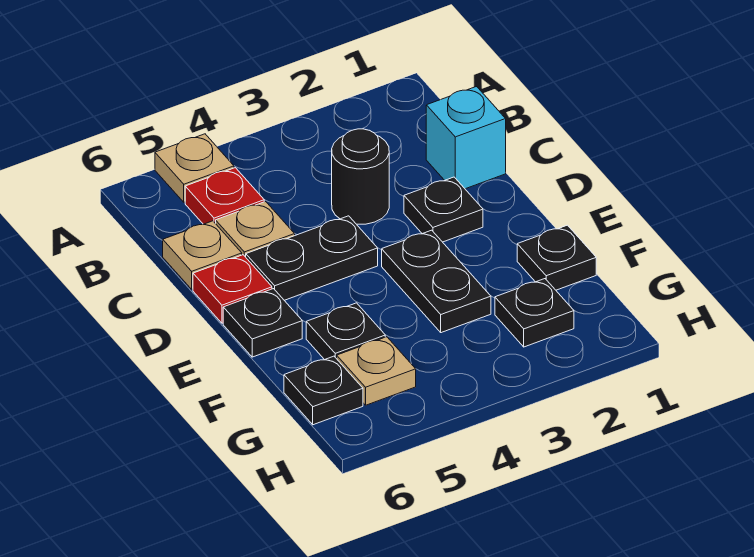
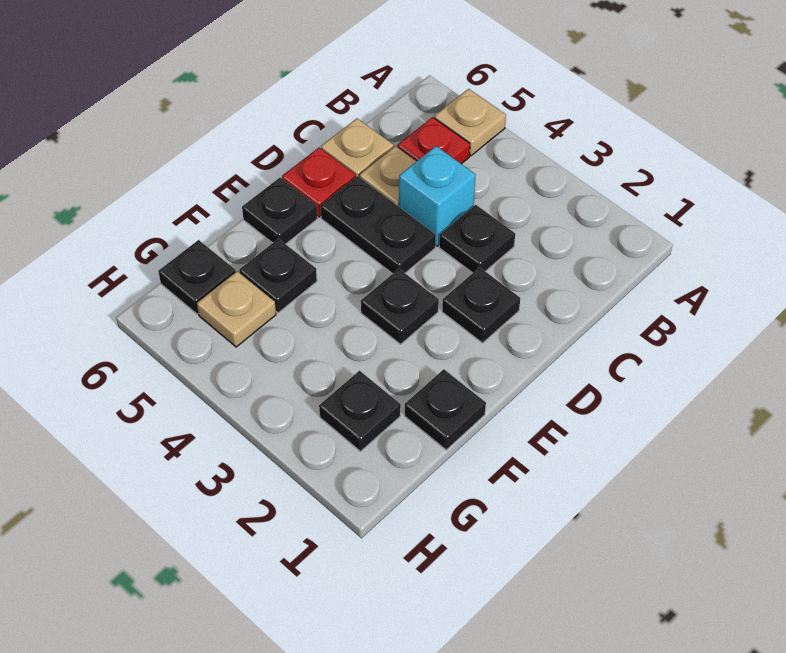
cyan brick C1 level 1 -> cyan brick C4 level 1
black round brick C3 level 1 -> black plate C3 level 1
black plate E3:F3 level 1 -> black plate E3 level 1

